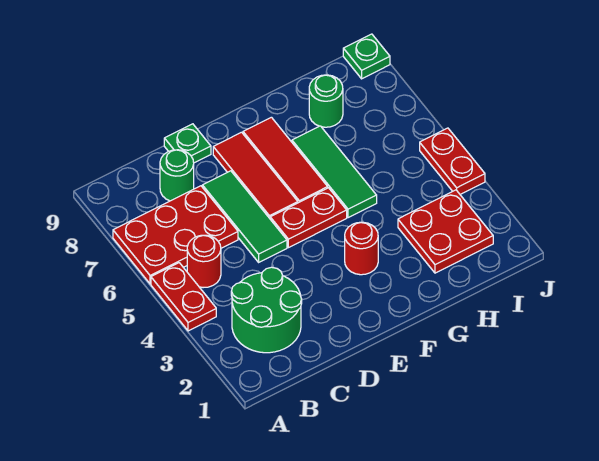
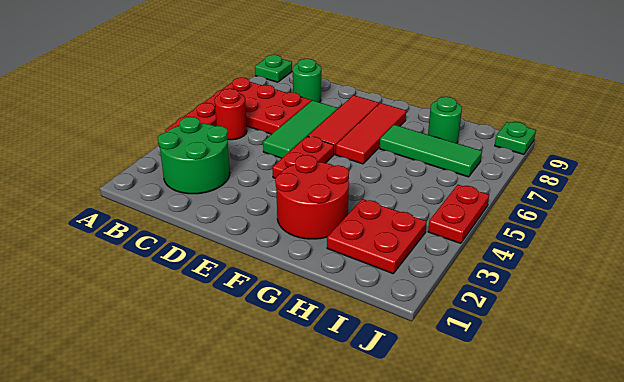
green plate D9 level 1 -> green plate A9 level 1
red plate E5:F5 level 1 -> red plate E4:E5 level 1
red round brick F3 level 1 -> red round brick F2:G3 level 1
green tile G5:G7 level 1 -> green tile G7:I7 level 1

